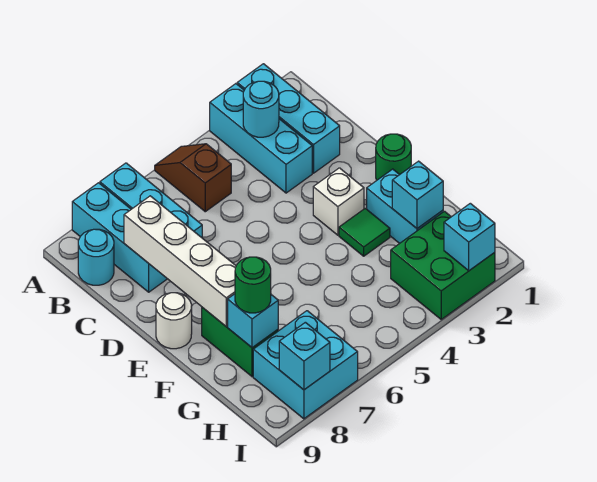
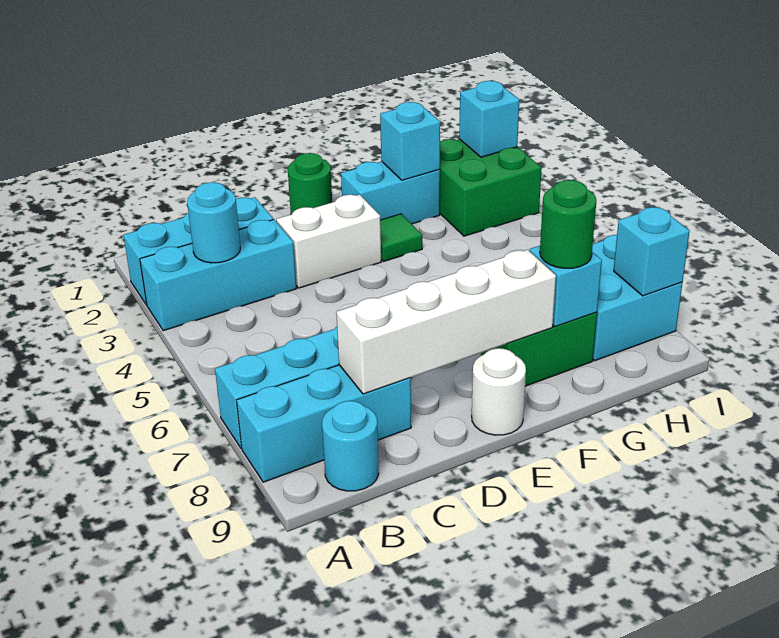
brown slope A5:B5 level 1 top B -> none
white brick E3 level 1 -> white brick D3:E3 level 1

